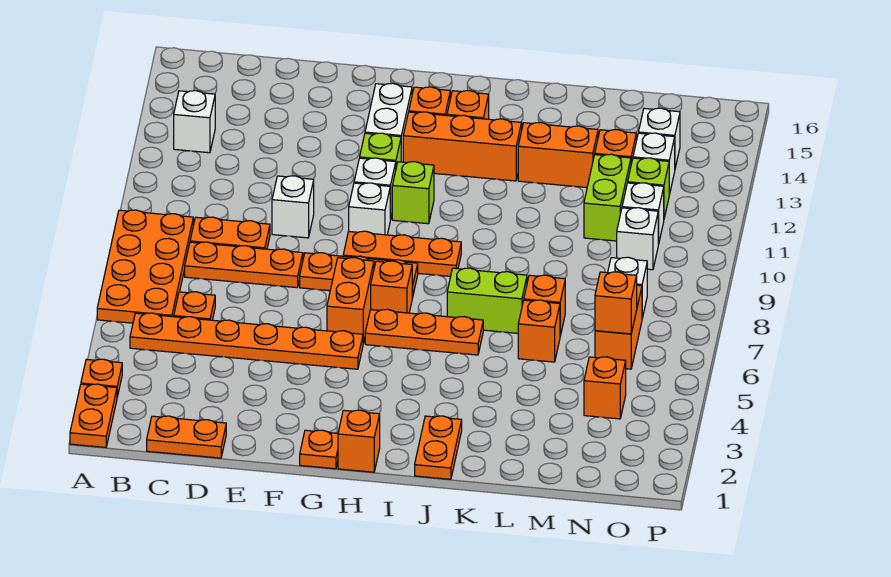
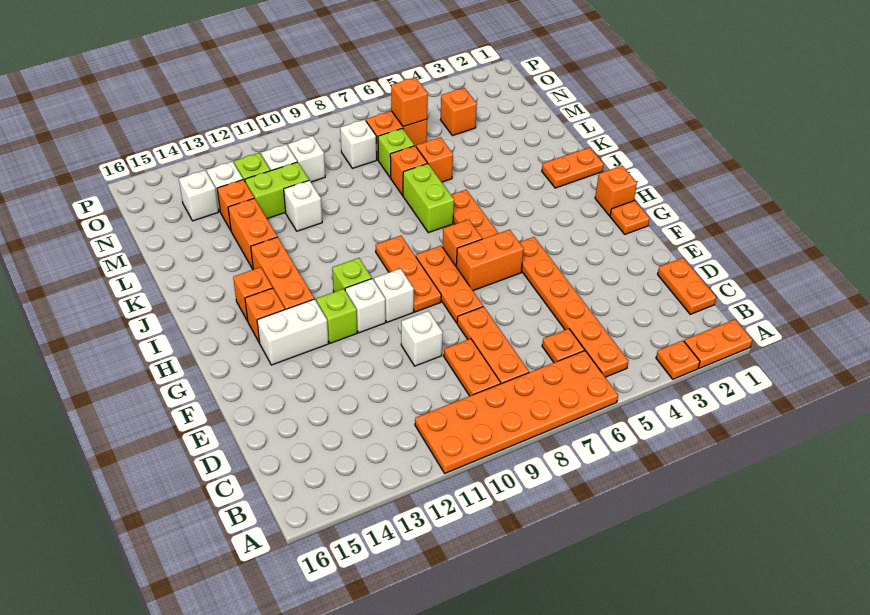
orange plate A6:B9 level 1 -> orange plate A6:B11 level 1
white brick B13 level 1 -> white brick L11 level 1
none -> lime brick M7 level 1

